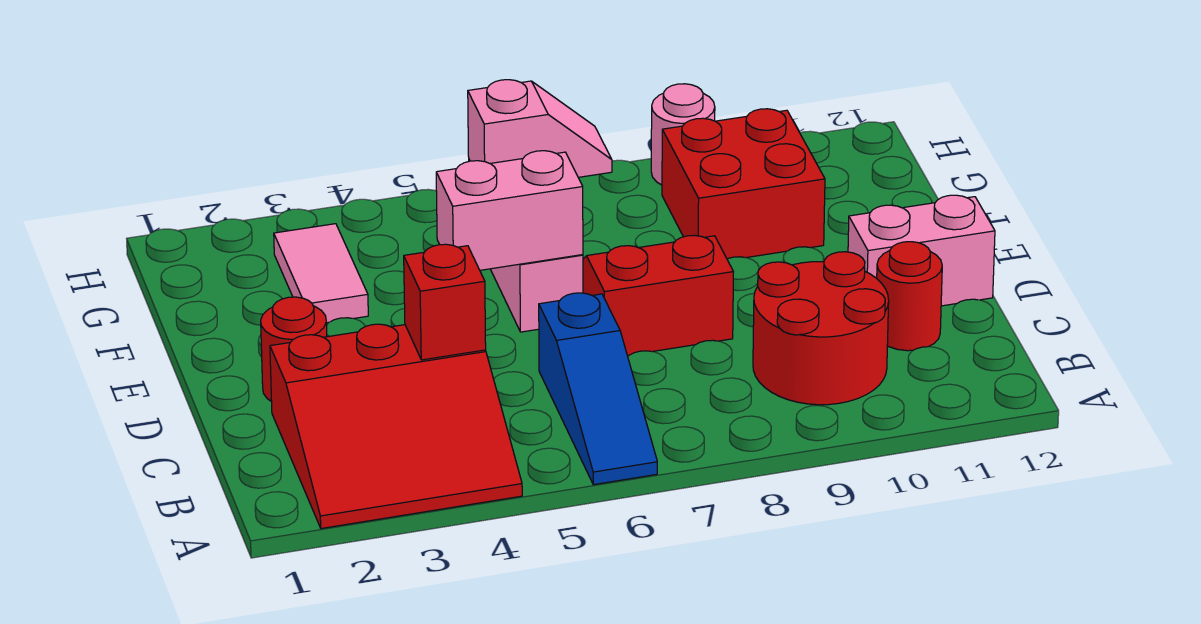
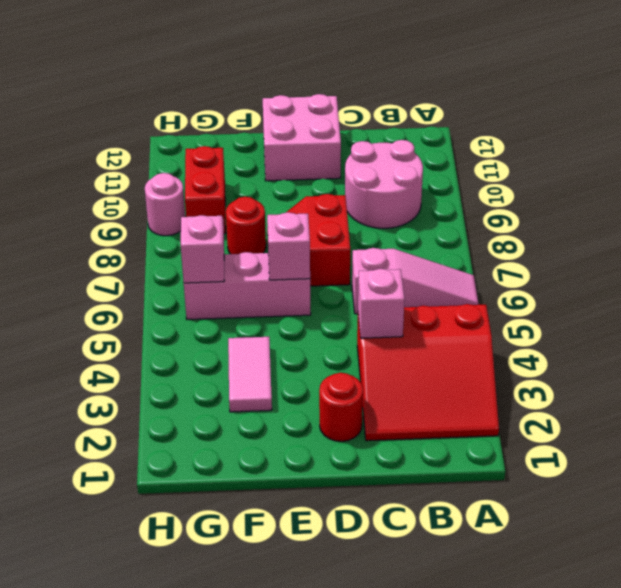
red slope A2:C4 level 1 top C -> red slope A2:C4 level 1 top 4
blue slope A6:C6 level 1 top C -> pink slope A6:C6 level 1 top C
red round brick B9:C10 level 1 -> pink round brick B9:C10 level 1
red brick C4 level 2 -> pink brick C4 level 2
red round brick C11 level 1 -> red round brick F8 level 1
pink brick D11:D12 level 1 -> pink brick D11:E12 level 1
pink brick E5:E6 level 2 -> pink brick E6 level 2
pink tile F3:G3 level 1 -> pink tile F3:F4 level 1
red brick F9:G10 level 1 -> red brick G9:G10 level 1

